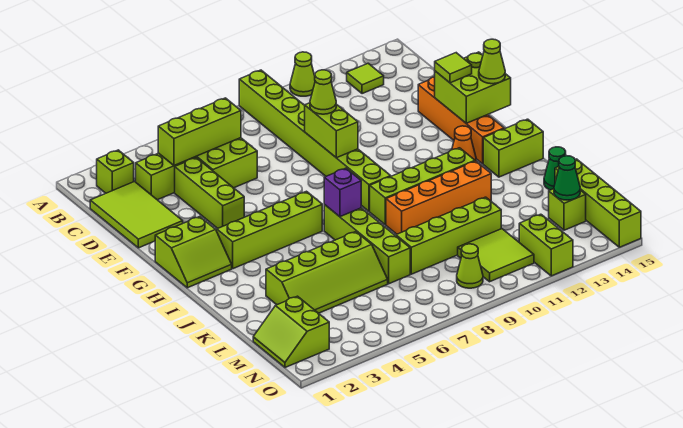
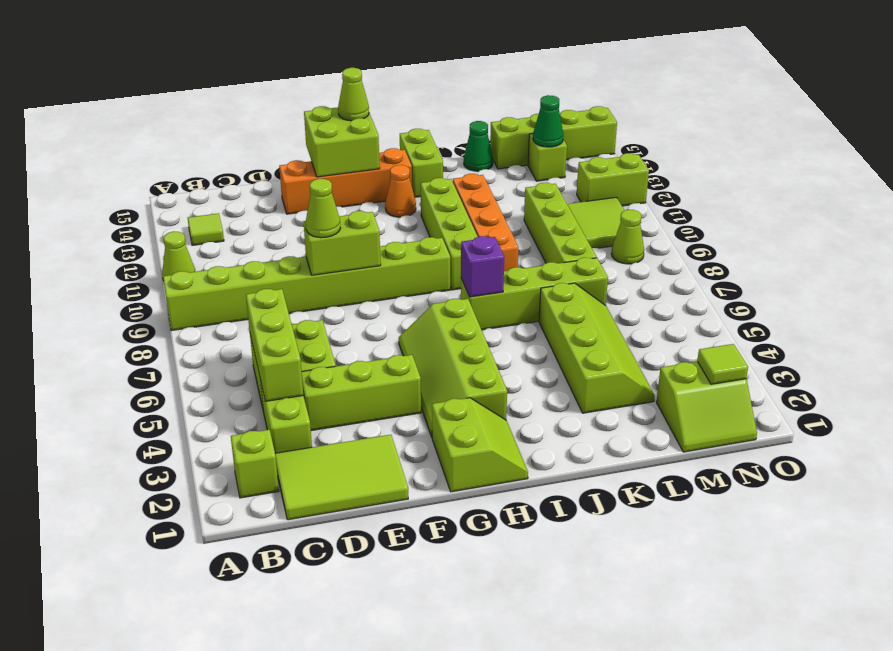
lime tile F14 level 3 -> lime tile N2 level 2

